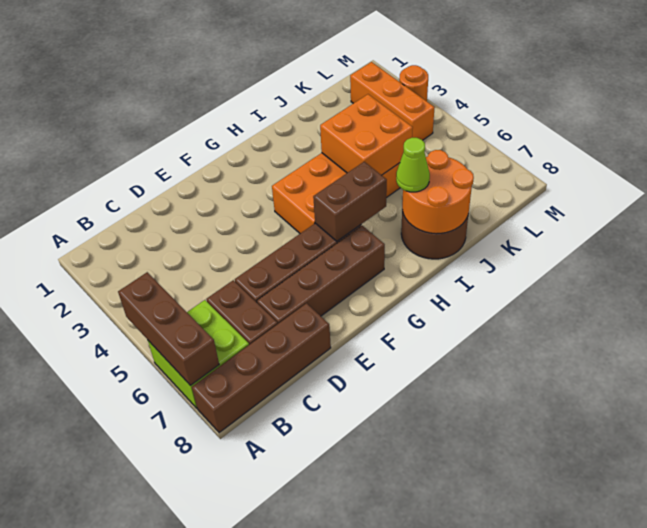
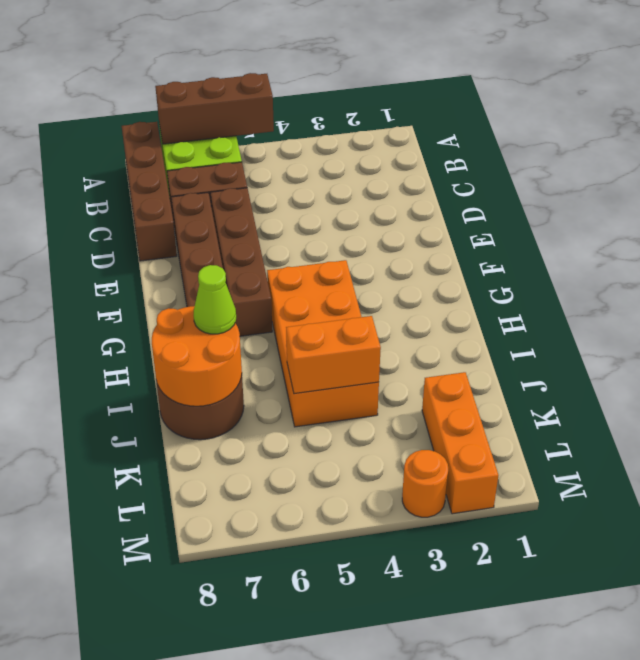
brown brick G6:H6 level 2 -> none
orange brick I4:J5 level 2 -> orange brick J4:J5 level 2
orange brick L2:L4 level 1 -> orange brick K2:M2 level 1

